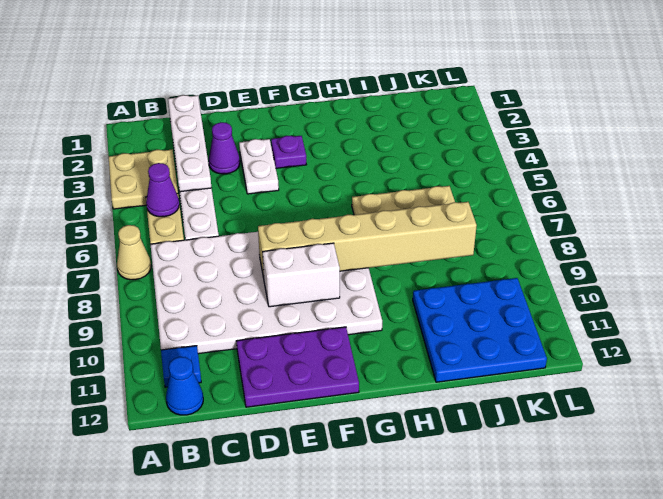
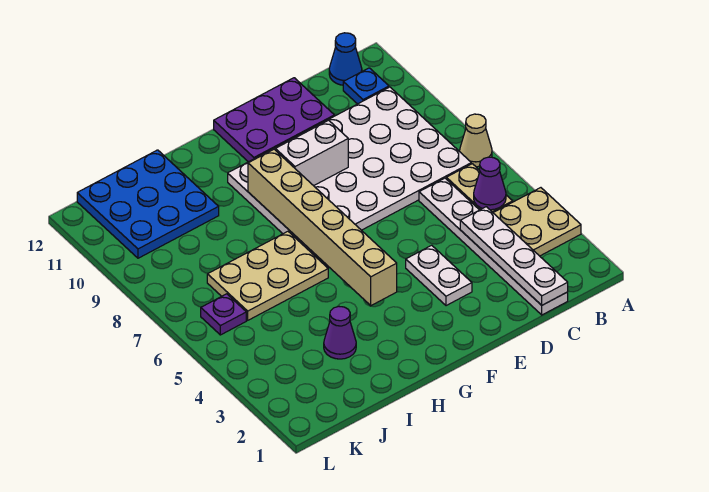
purple cone D3 level 1 -> purple cone I3 level 1
tan brick E8:J8 level 2 -> tan brick G4:G9 level 2
purple plate F3 level 1 -> purple plate K6 level 1

